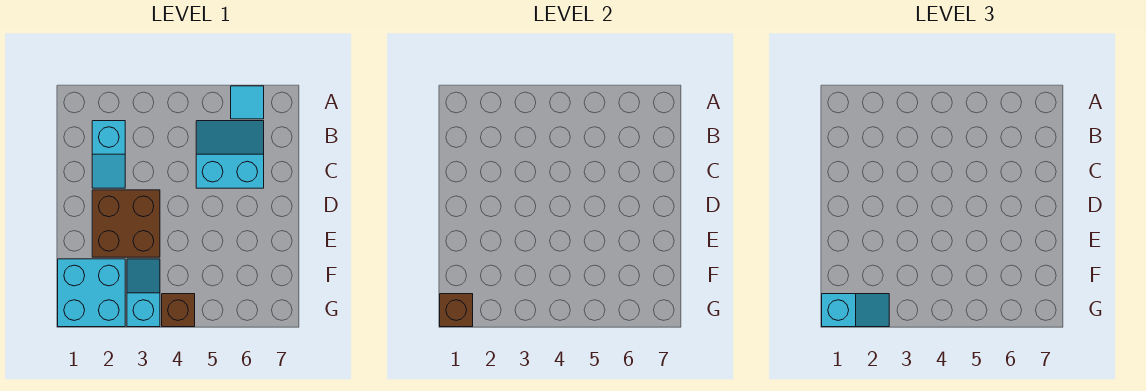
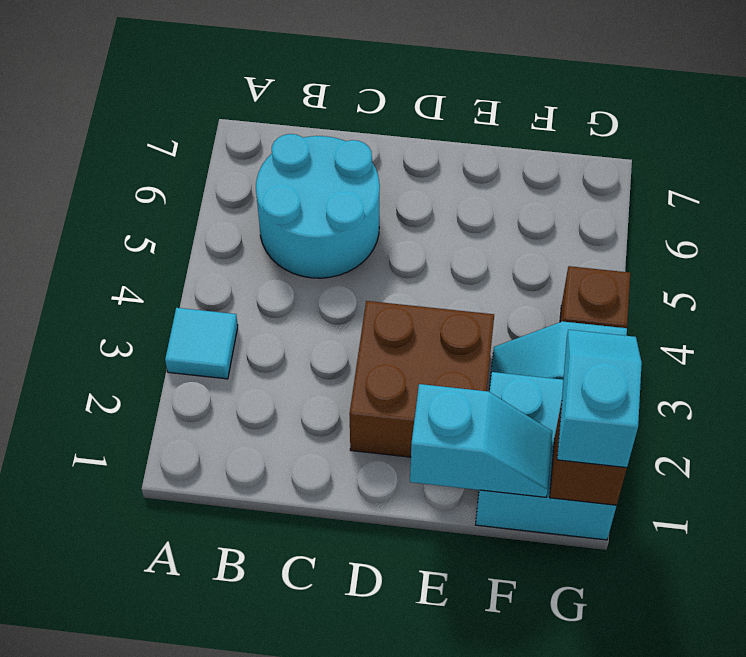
cyan tile A6 level 1 -> cyan tile A3 level 1
cyan slope B2:C2 level 1 top B -> cyan slope E1:F1 level 2 top E
cyan slope B5:C6 level 1 top C -> cyan round brick B5:C6 level 1

